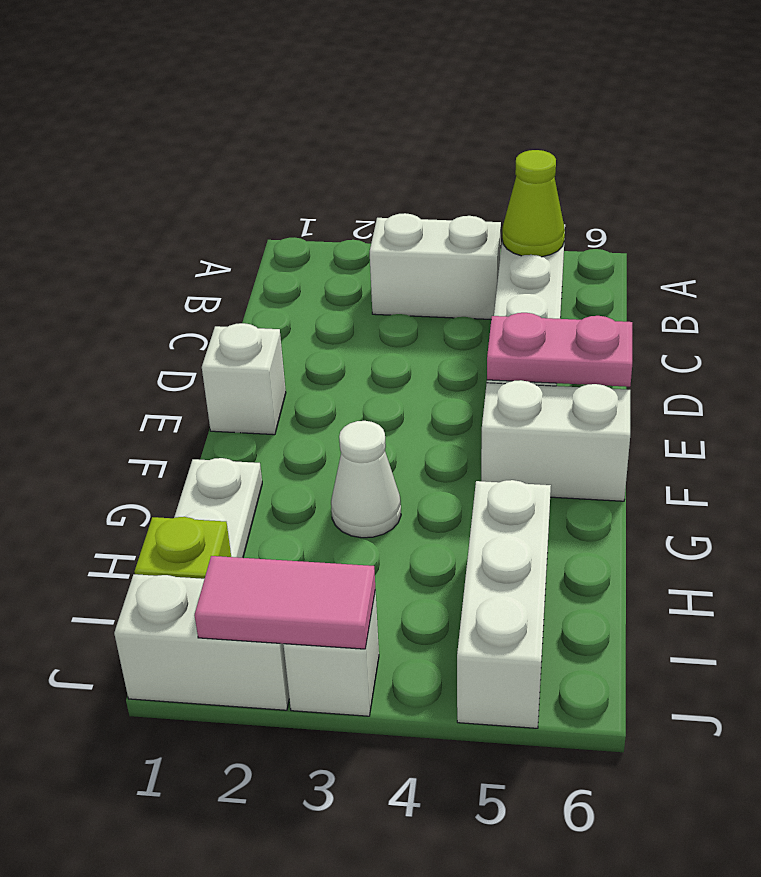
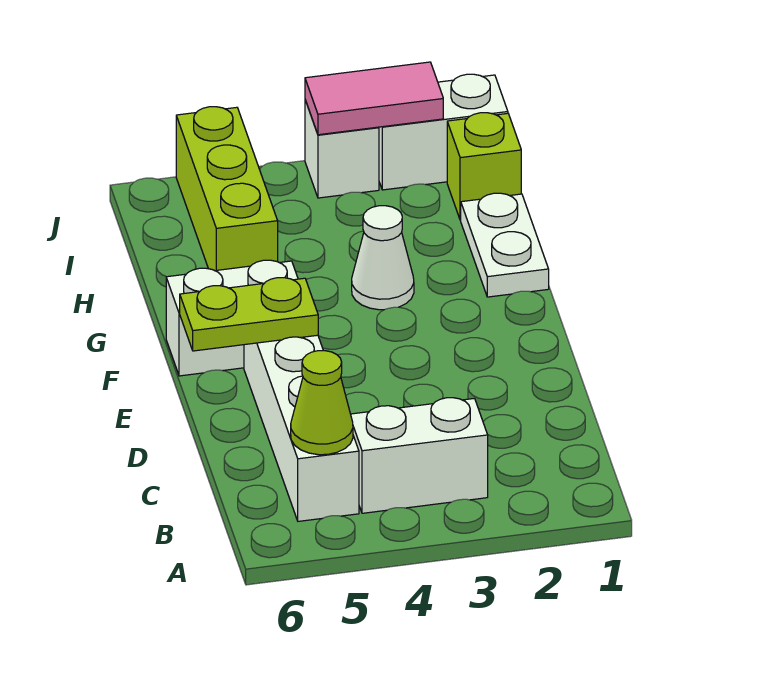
white brick E1 level 1 -> none
pink plate E5:E6 level 2 -> lime plate E5:E6 level 2
white brick H5:J5 level 1 -> lime brick H5:J5 level 1

